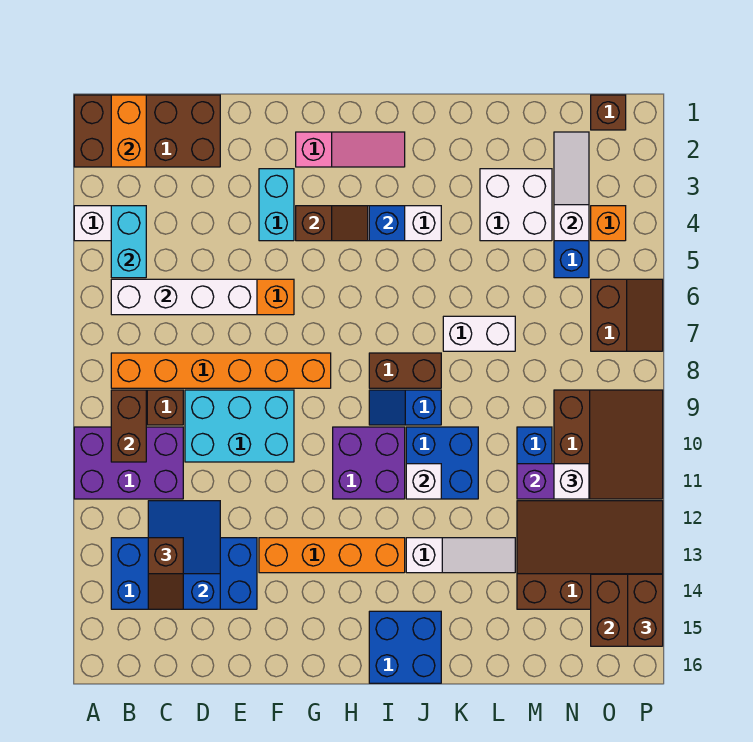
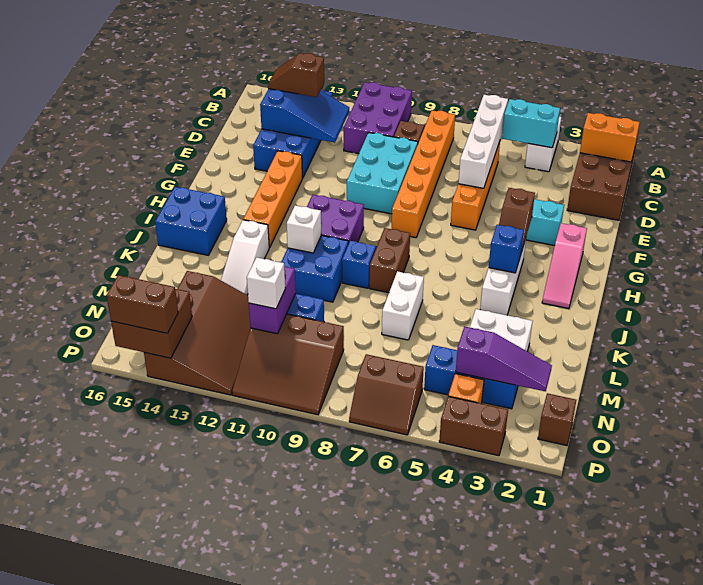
brown brick B9:B10 level 2 -> brown brick P3:P4 level 1
white slope N2:N4 level 2 top 4 -> purple slope N2:N4 level 2 top 4

